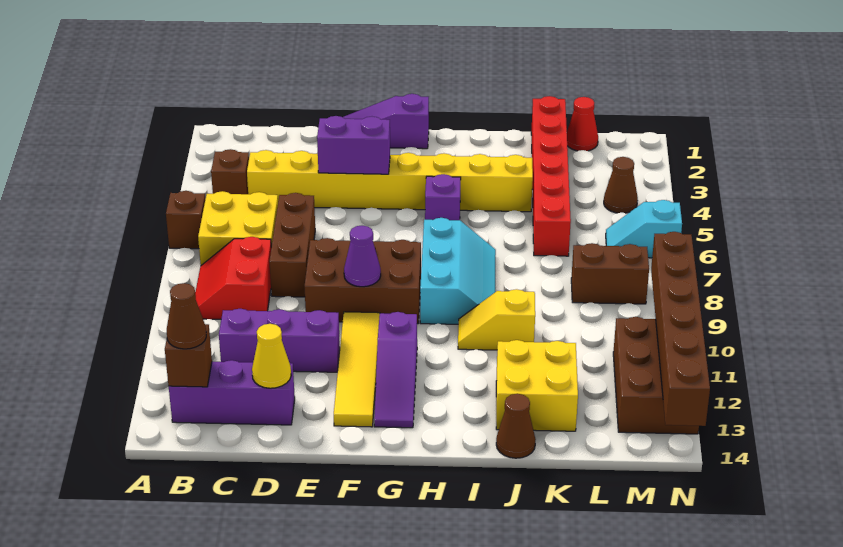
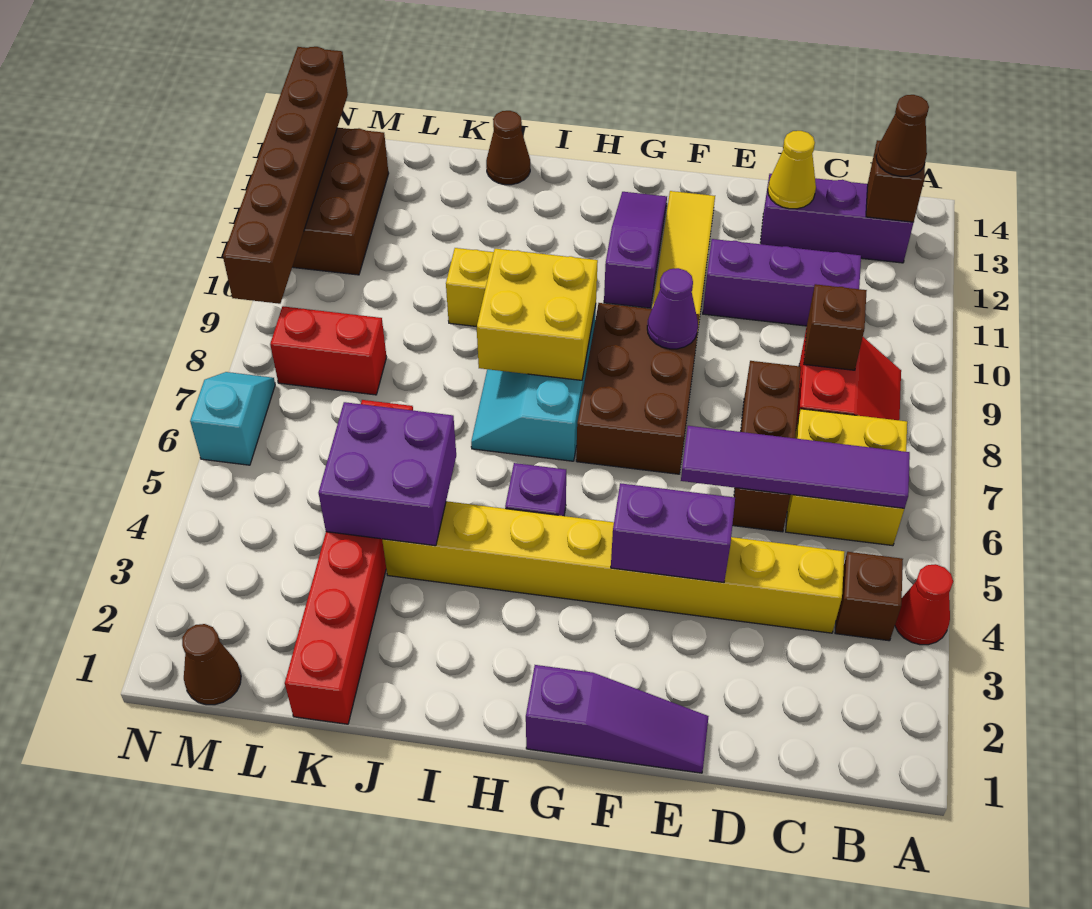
brown brick A6 level 1 -> brown brick C9 level 2
none -> purple tile B6:E6 level 2
brown brick E8:G9 level 1 -> brown brick F7:G9 level 1
none -> purple brick J4:K5 level 2
yellow brick J12:K13 level 1 -> yellow brick H8:I9 level 2
red cone L1 level 1 -> red cone A4 level 1
brown brick L8:M8 level 1 -> red brick L8:M8 level 1
brown cone M4 level 1 -> brown cone M1 level 1
cyan slope M6:N6 level 1 top N -> cyan slope N6:N7 level 1 top 6

